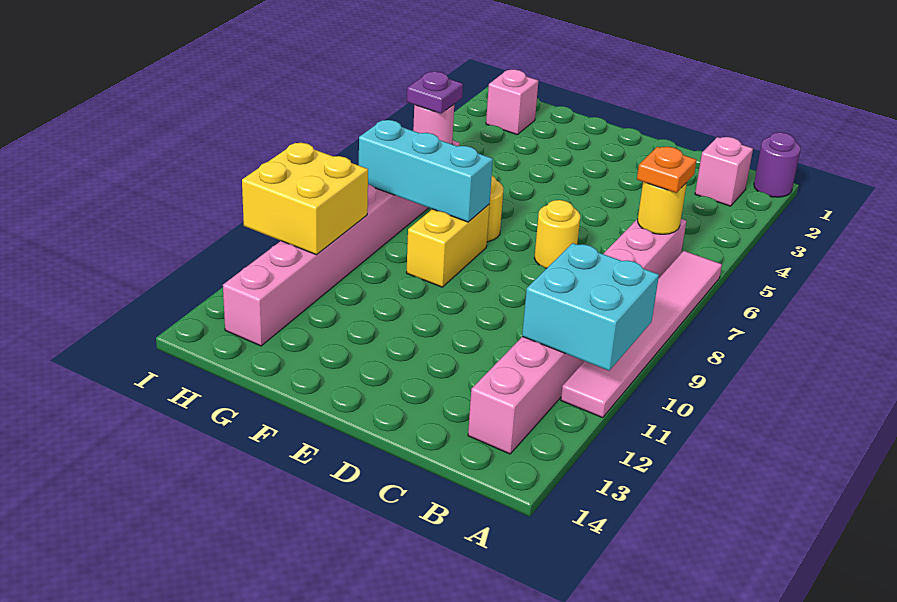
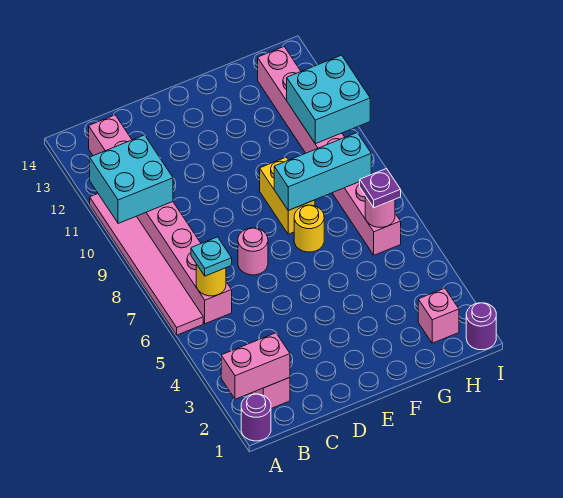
none -> pink brick A2:B2 level 2
orange plate B6 level 3 -> cyan plate B6 level 3
yellow round brick D7 level 1 -> pink round brick D7 level 1
yellow brick H10:I11 level 2 -> cyan brick H10:I11 level 2
none -> purple round brick I1 level 1

